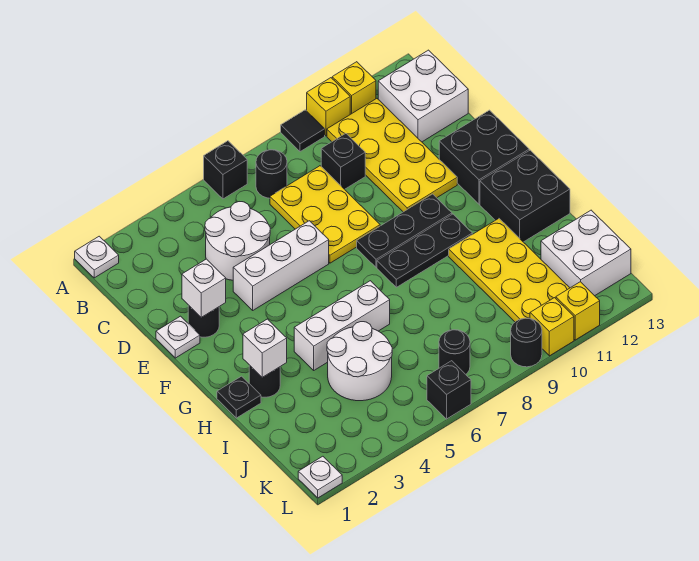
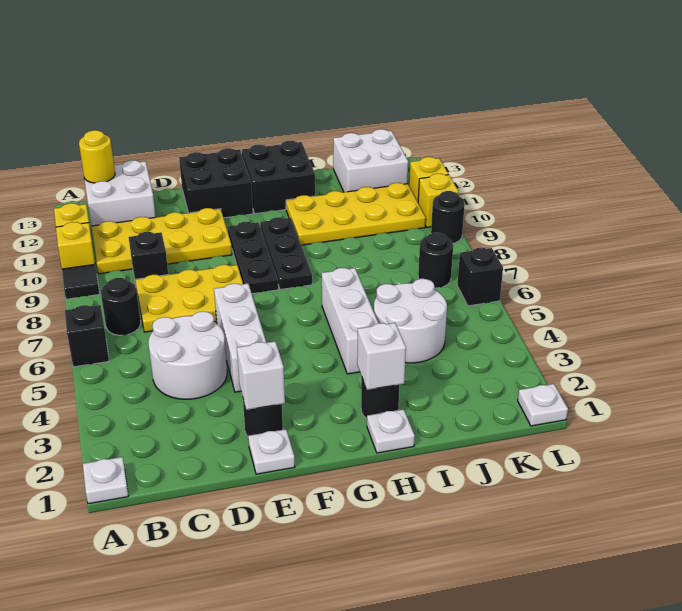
none -> yellow round brick B13 level 2
black plate H1 level 1 -> white plate H1 level 1

